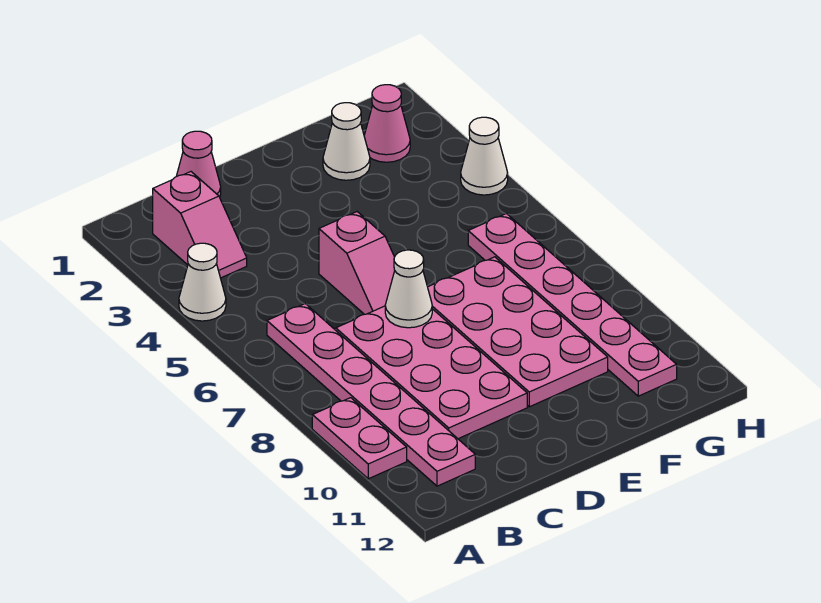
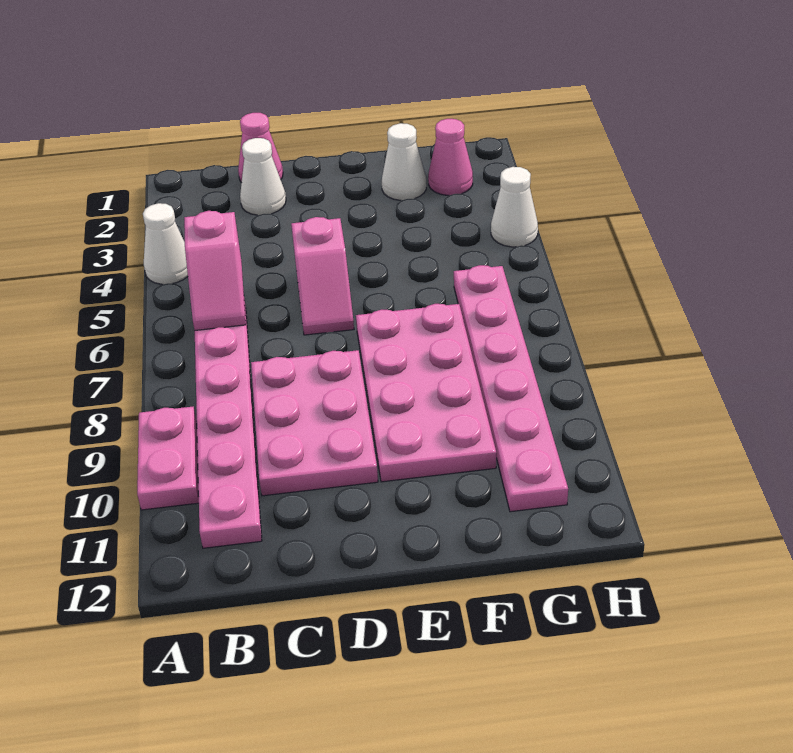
pink slope B2:B3 level 1 top 2 -> pink slope B5:B6 level 2 top 5
pink plate C7:D10 level 1 -> pink plate C8:D10 level 1
white cone D7 level 2 -> white cone C2 level 1

